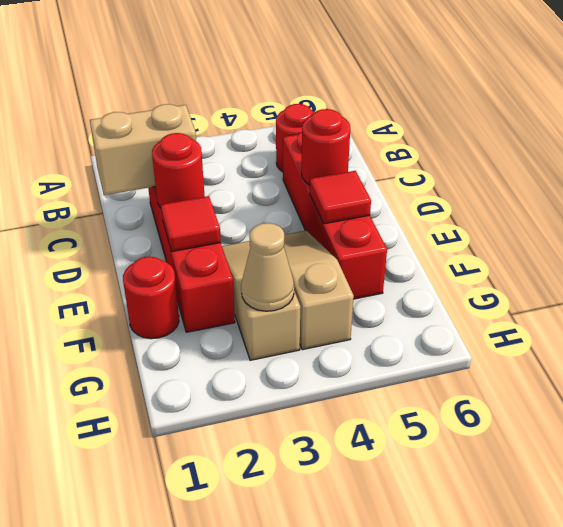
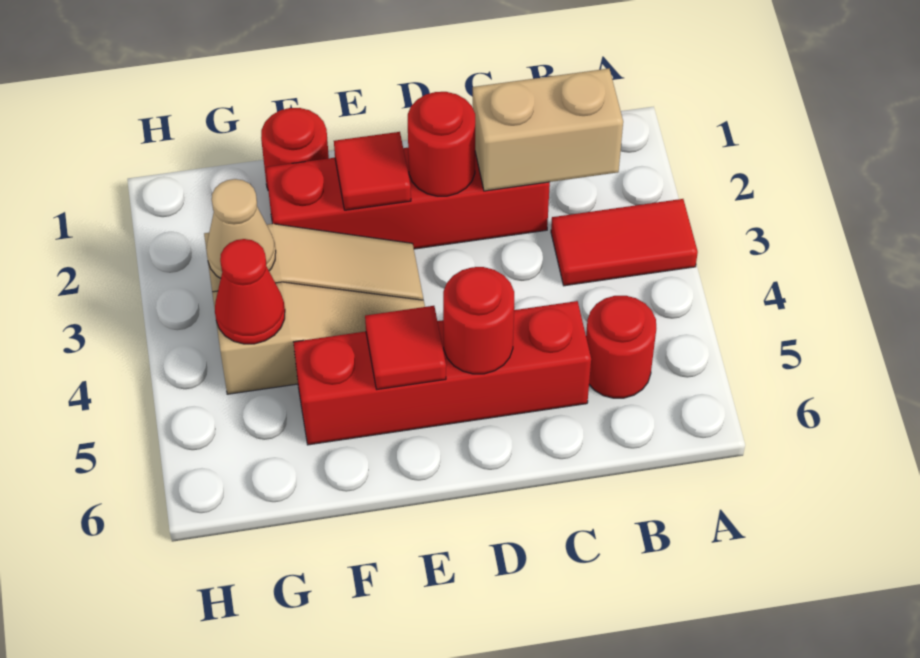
none -> red tile A3:B3 level 1
tan brick C1:C2 level 2 -> tan brick B2:C2 level 2
none -> red cone G4 level 2

